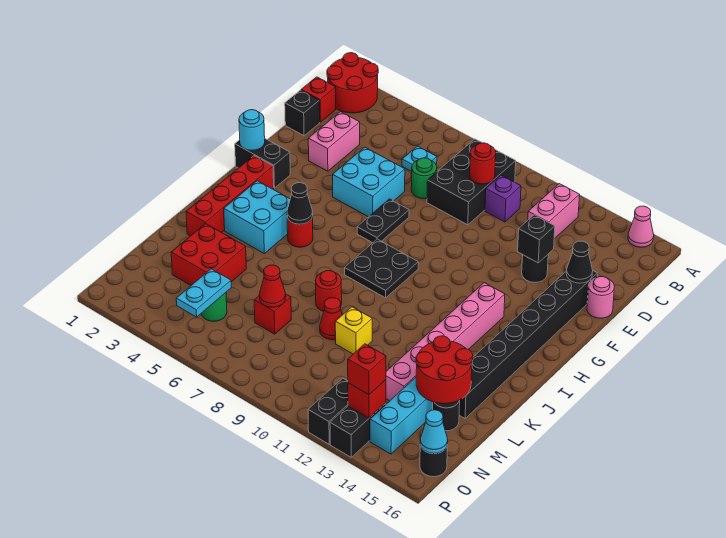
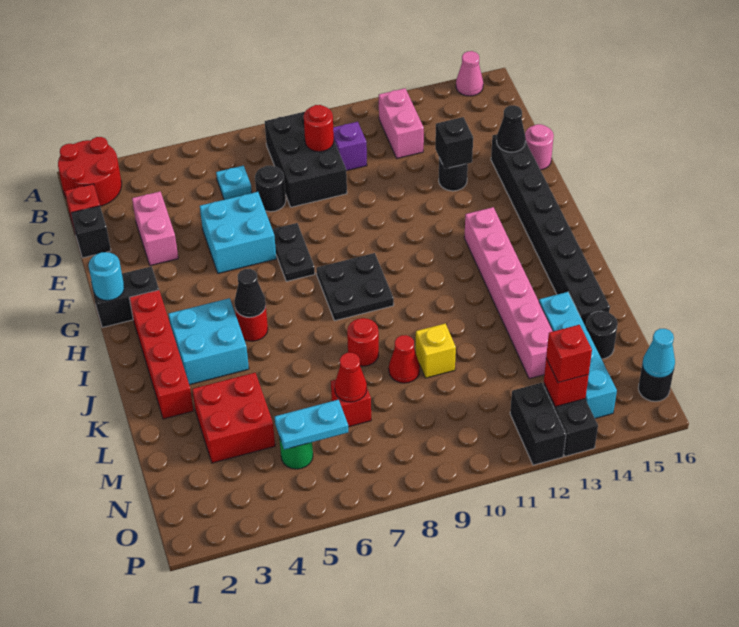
green round brick D7 level 1 -> black round brick D7 level 1
red round brick L14:M15 level 2 -> none
cyan plate N5:O5 level 2 -> cyan plate N5:N6 level 2

